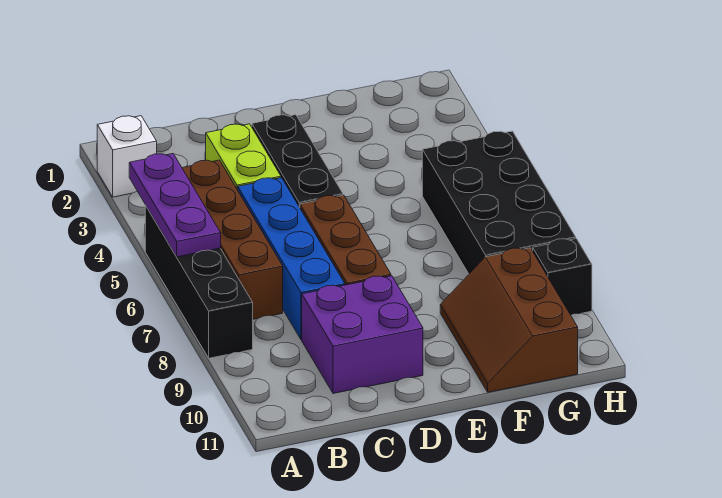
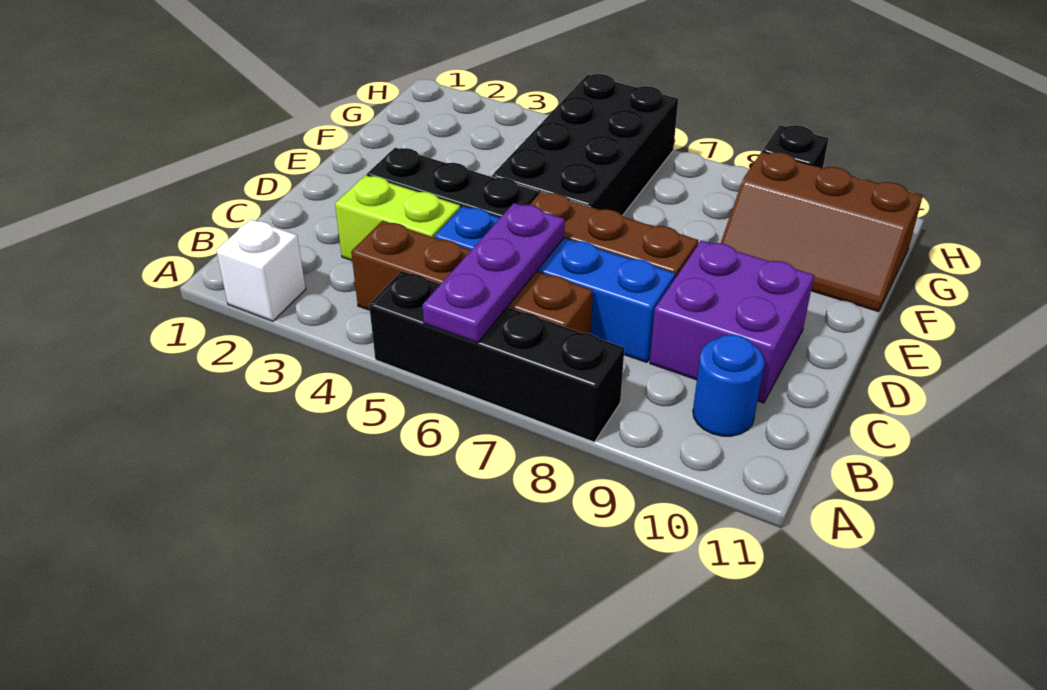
purple plate A4:A6 level 2 -> purple plate A6:C6 level 2
none -> blue round brick B10 level 1
black brick G5:H8 level 1 -> black brick E5:H6 level 1

